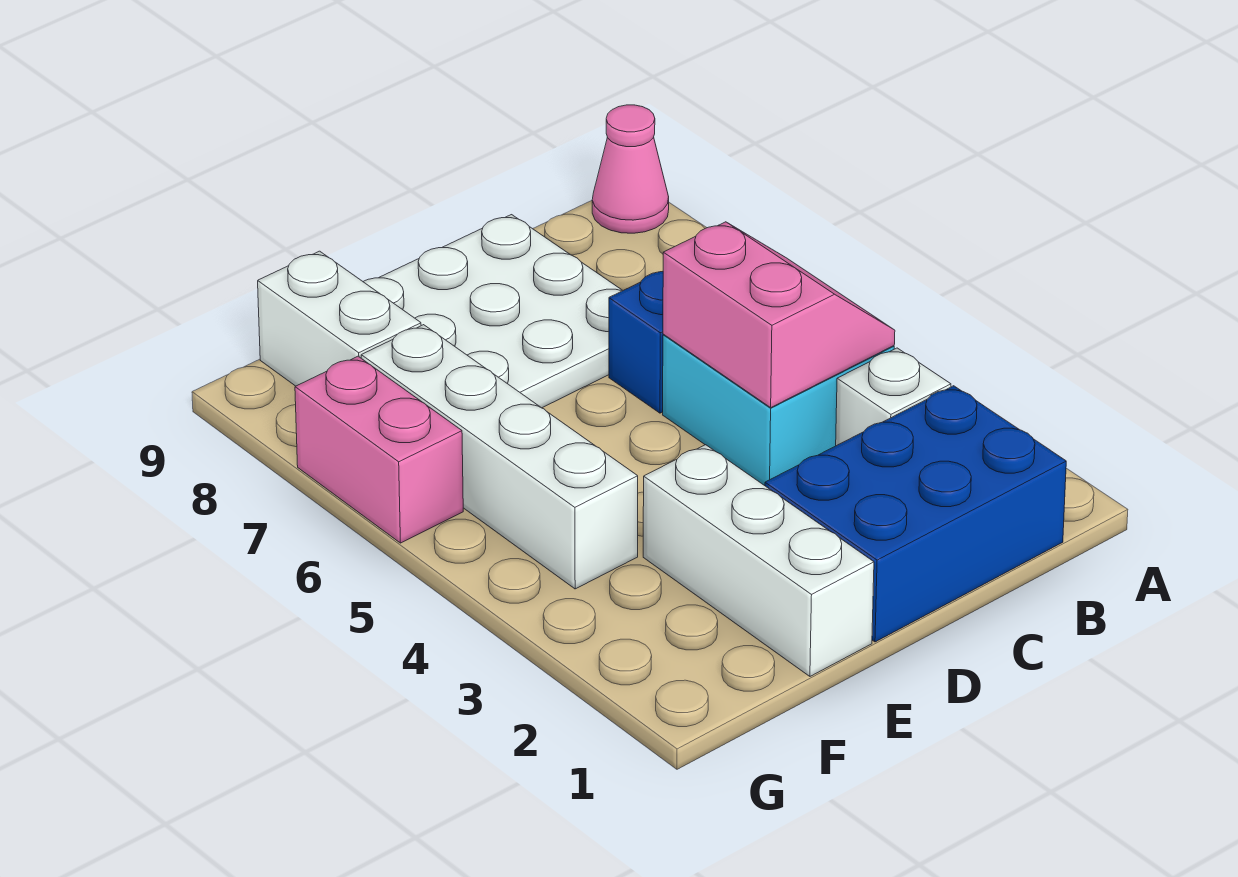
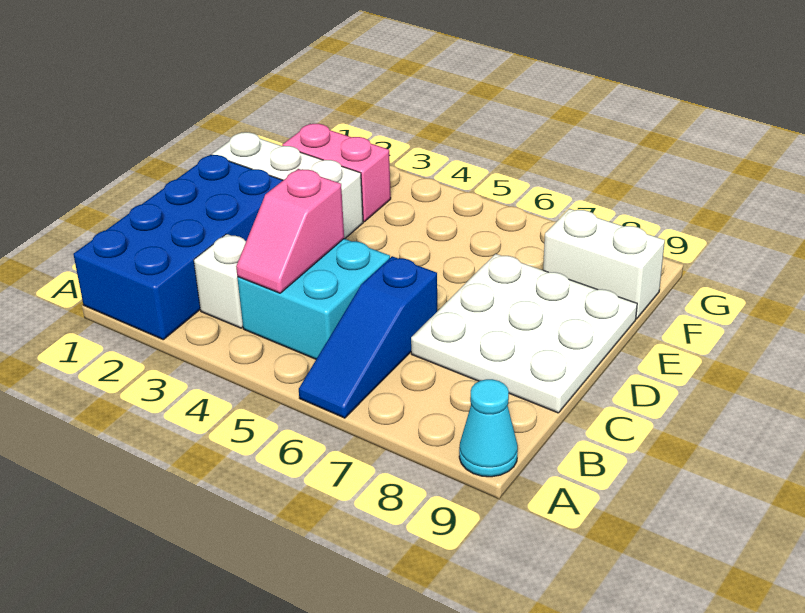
pink cone A9 level 1 -> cyan cone A9 level 1
blue brick B1:D2 level 1 -> blue brick A1:D2 level 1
pink slope B4:C5 level 2 top C -> pink slope B4:C4 level 2 top C
white brick F4:F7 level 1 -> none
pink brick G6:G7 level 1 -> pink brick F2:F3 level 1

